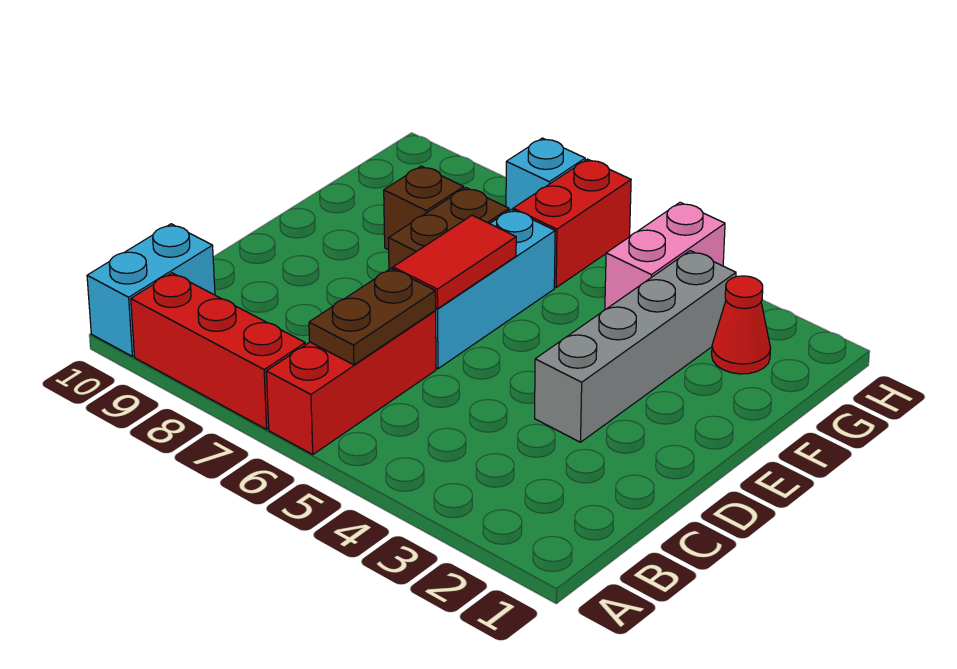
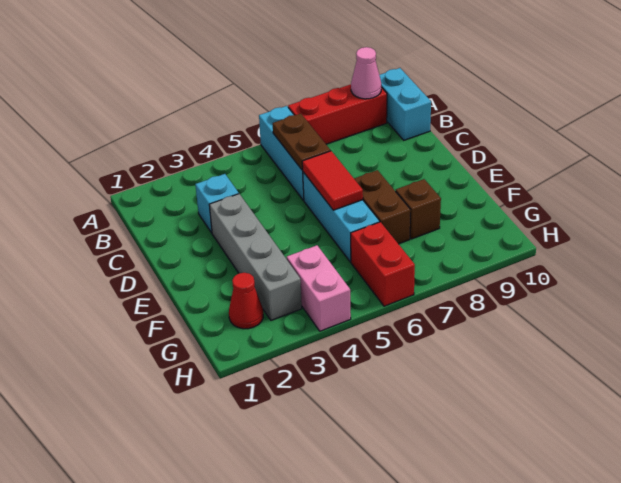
red brick A6:C6 level 1 -> cyan brick A6:C6 level 1
none -> pink cone A9 level 2
cyan brick H7 level 1 -> cyan brick C3 level 1

